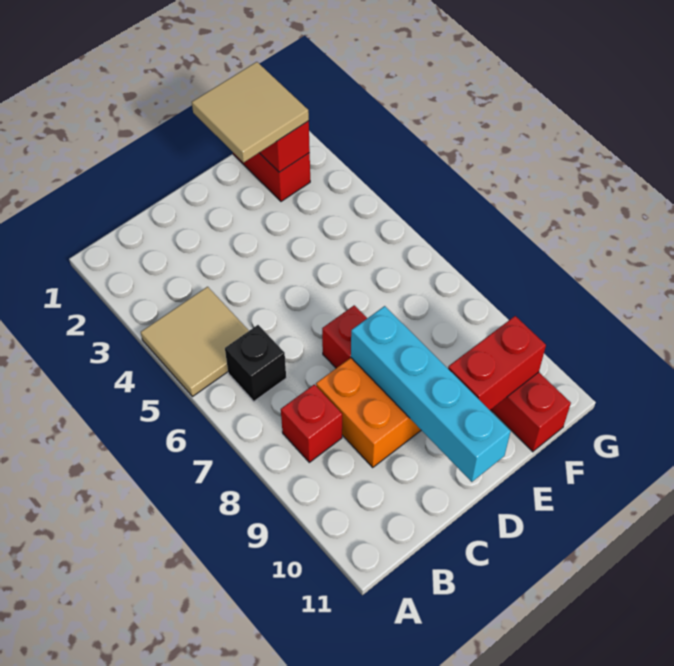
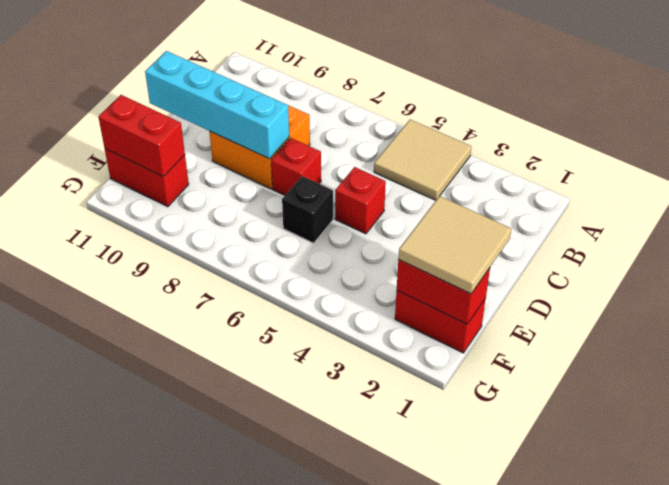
black brick B6 level 1 -> black brick E6 level 1
red brick B8 level 1 -> red brick D5 level 1
red brick E10:F10 level 2 -> red brick F10:F11 level 2

